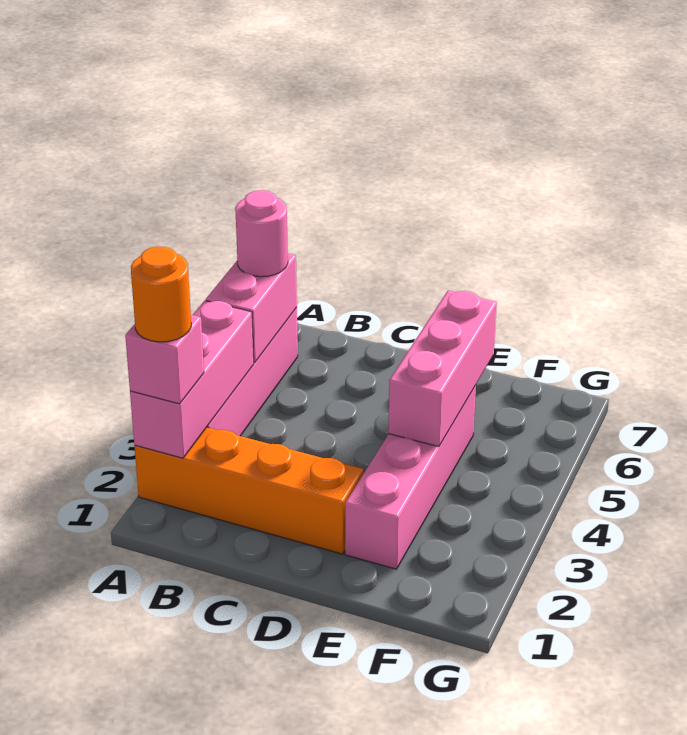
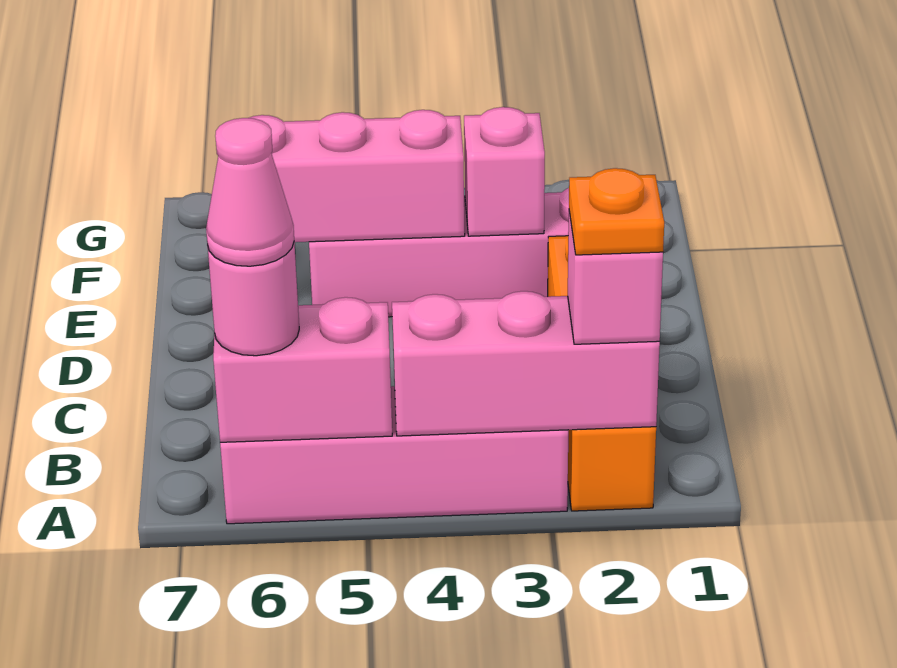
orange round brick A2 level 4 -> orange plate A2 level 4
none -> pink cone A6 level 4
none -> pink brick E3 level 2

